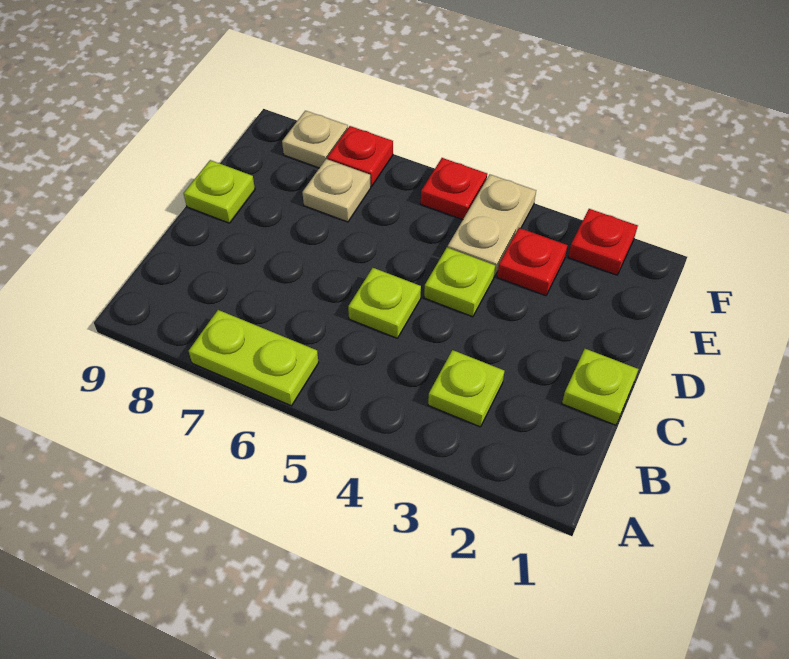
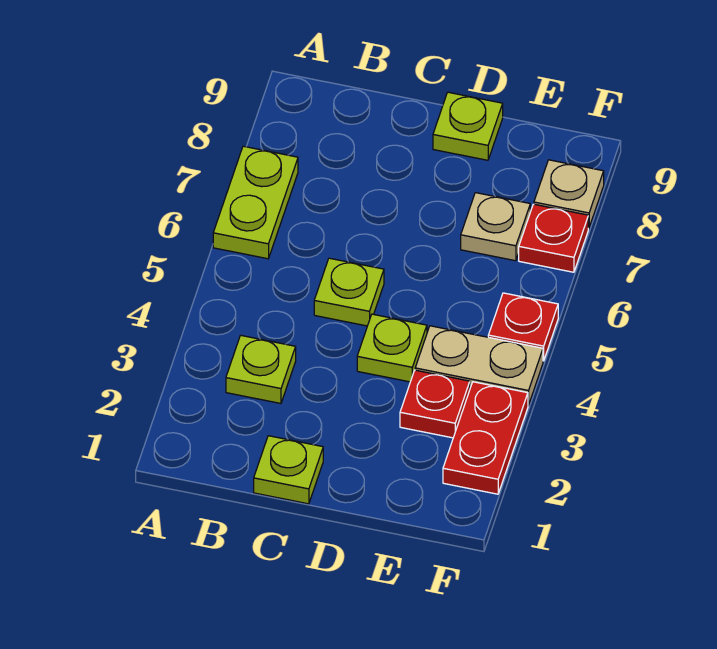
red plate F2 level 1 -> red plate F2:F3 level 1

